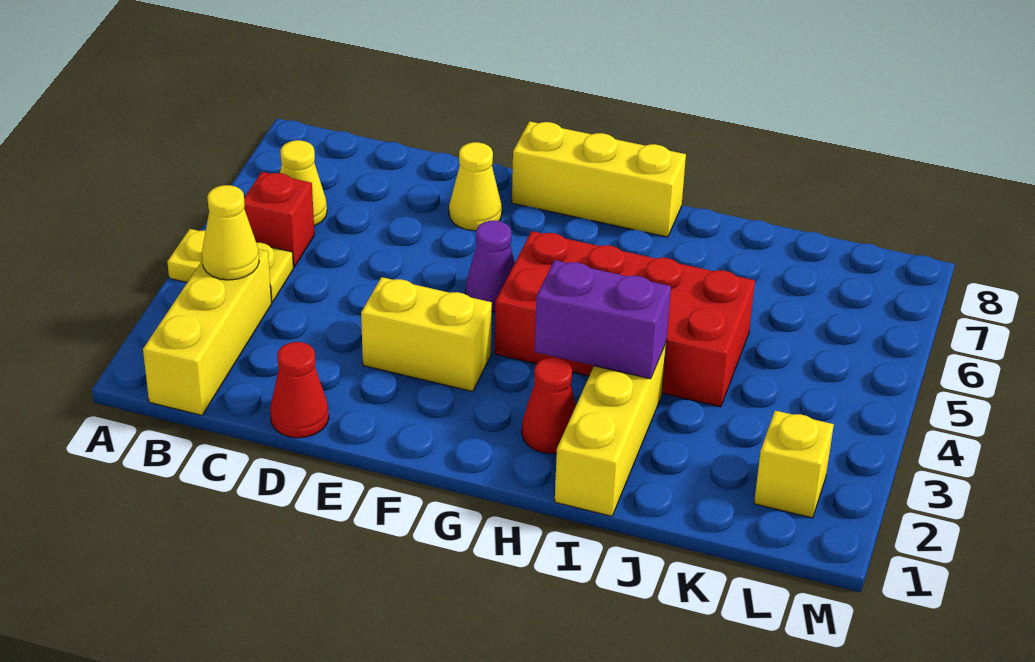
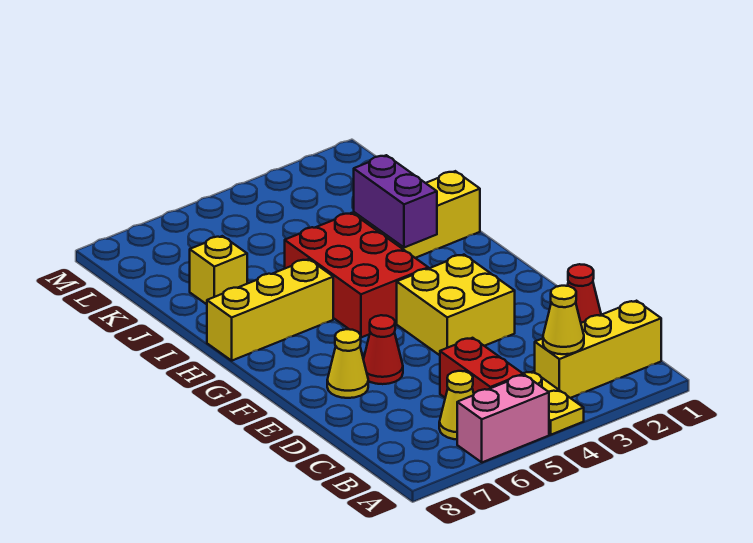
none -> pink brick A5:A6 level 1
red brick B5 level 1 -> red brick B5:C5 level 1
yellow brick E3:F3 level 1 -> yellow brick E3:F4 level 1
purple cone F5 level 1 -> none
yellow brick F8:H8 level 1 -> yellow brick H6:H8 level 1
red brick G4:J5 level 1 -> red brick G4:I5 level 1
red cone H2 level 1 -> red cone E6 level 1
yellow brick L2 level 1 -> yellow brick J7 level 1

